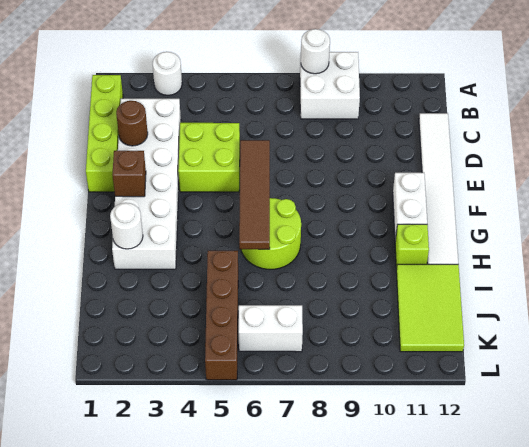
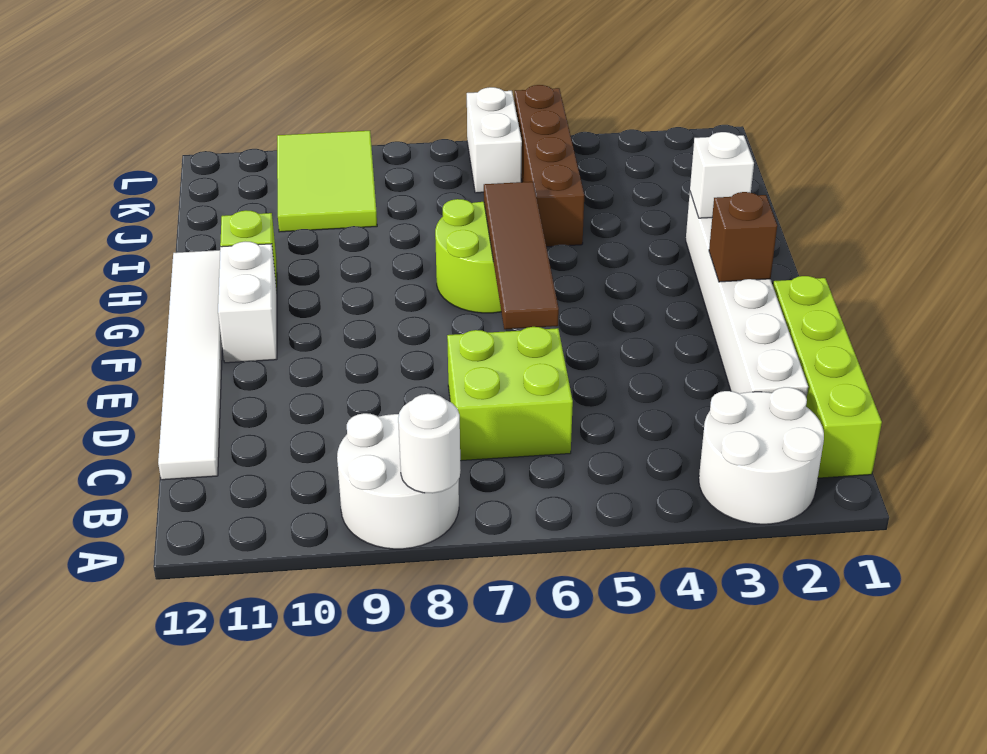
white round brick A3 level 1 -> white round brick A2:B3 level 1
white brick A8:B9 level 1 -> white round brick A8:B9 level 1
white brick C2:H3 level 1 -> white brick C2:H2 level 1
brown round brick D2 level 2 -> none
lime brick D4:E5 level 1 -> lime brick C6:D7 level 1
white round brick H2 level 2 -> white brick H2 level 2
lime tile I11:K12 level 1 -> lime tile J9:L10 level 1
white brick K6:K7 level 1 -> white brick K6:L6 level 1

